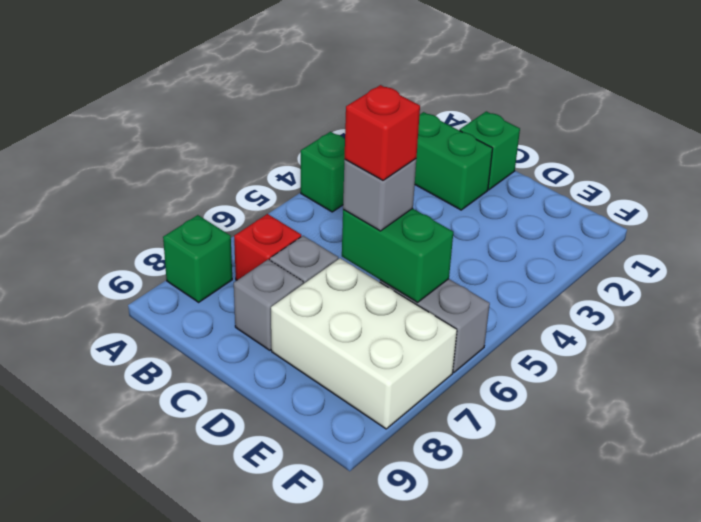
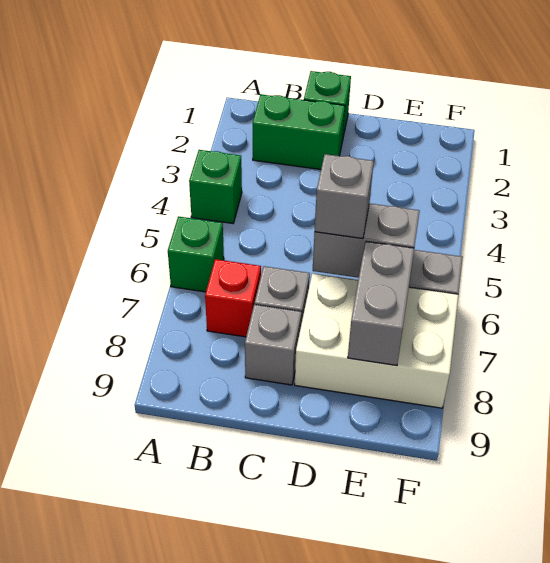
green brick A8 level 1 -> green brick A6 level 1
green brick D6:E6 level 2 -> grey brick D6:E6 level 2
red brick D6 level 4 -> none
none -> grey brick E7:E8 level 2

